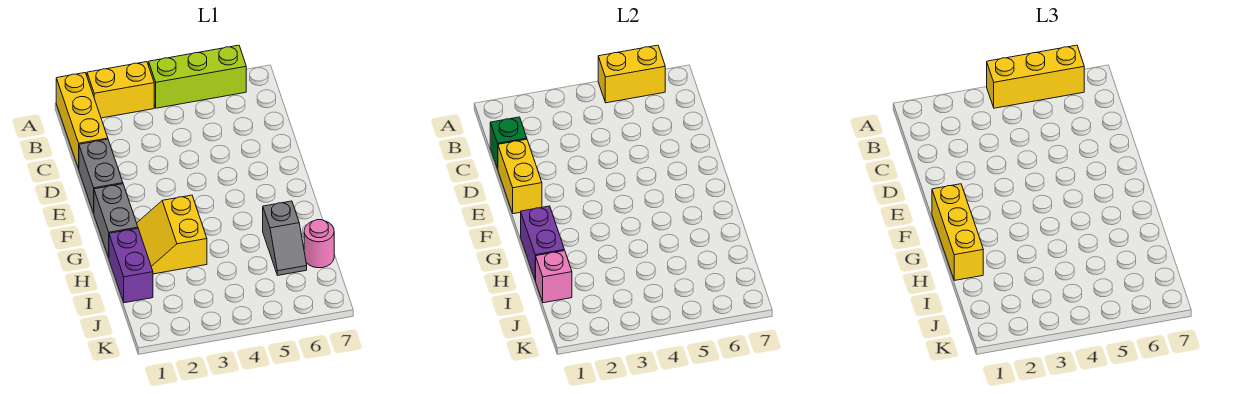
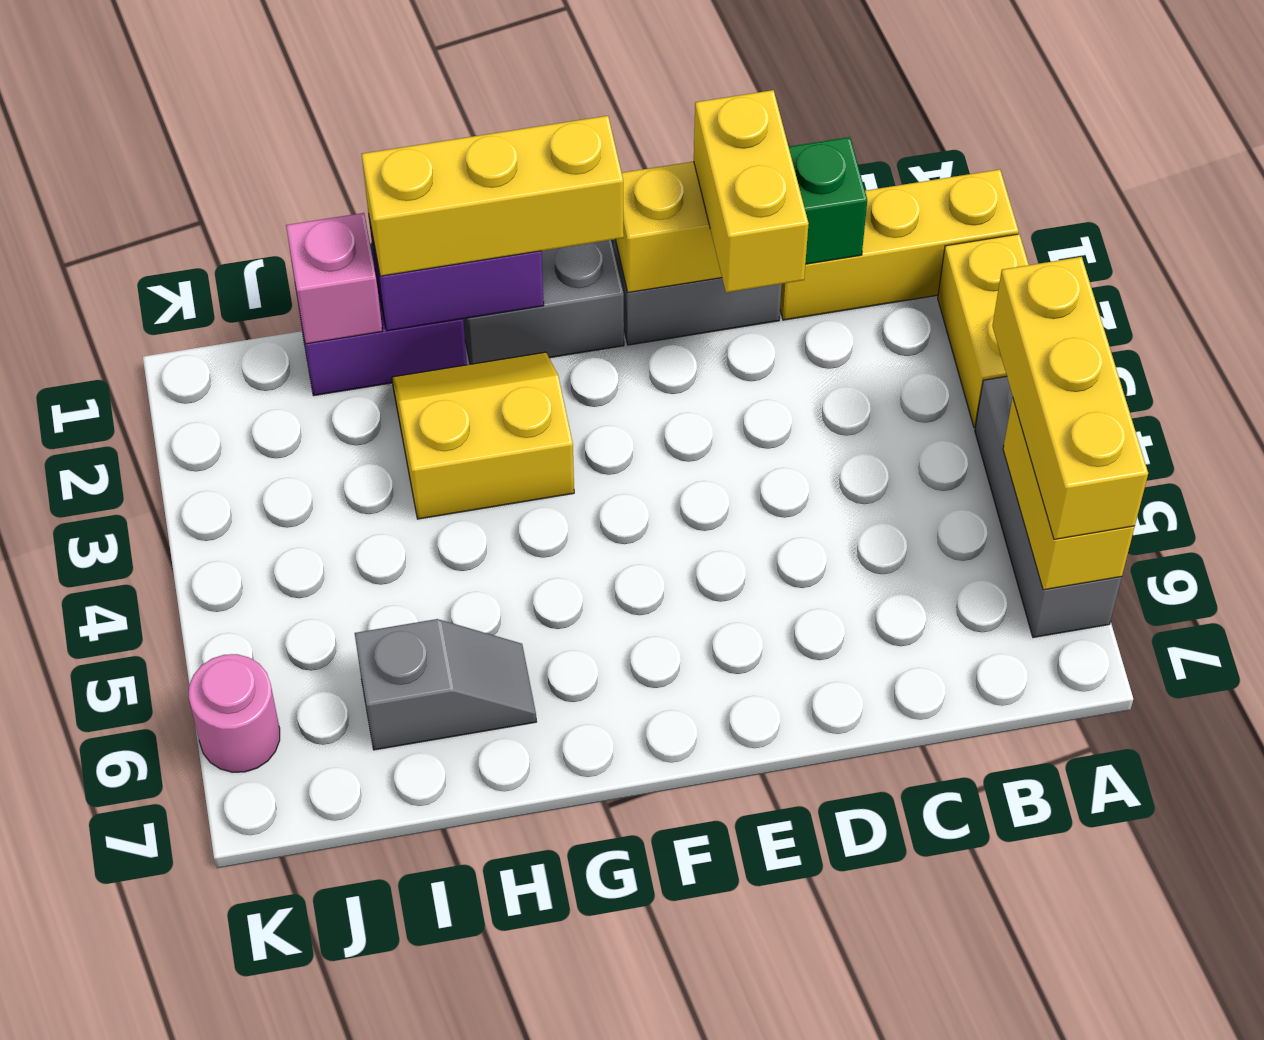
lime brick A4:A6 level 1 -> grey brick A4:A6 level 1
none -> yellow brick D1:D2 level 3
grey slope H6:I6 level 1 top H -> grey slope H6:I6 level 1 top I
pink round brick I7 level 1 -> pink round brick K6 level 1

